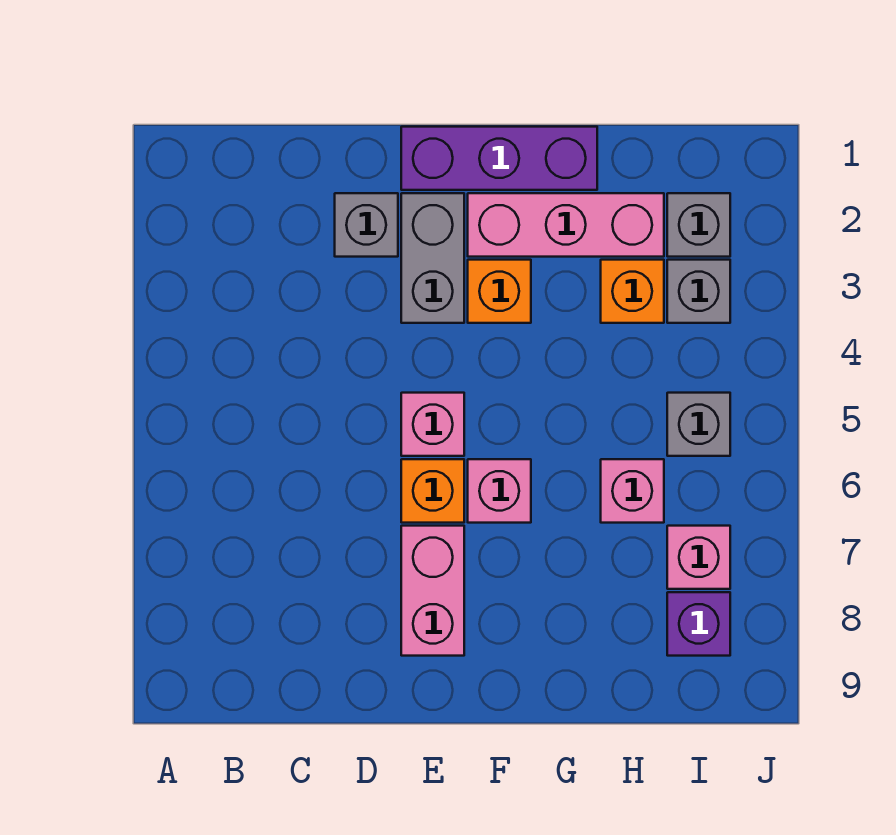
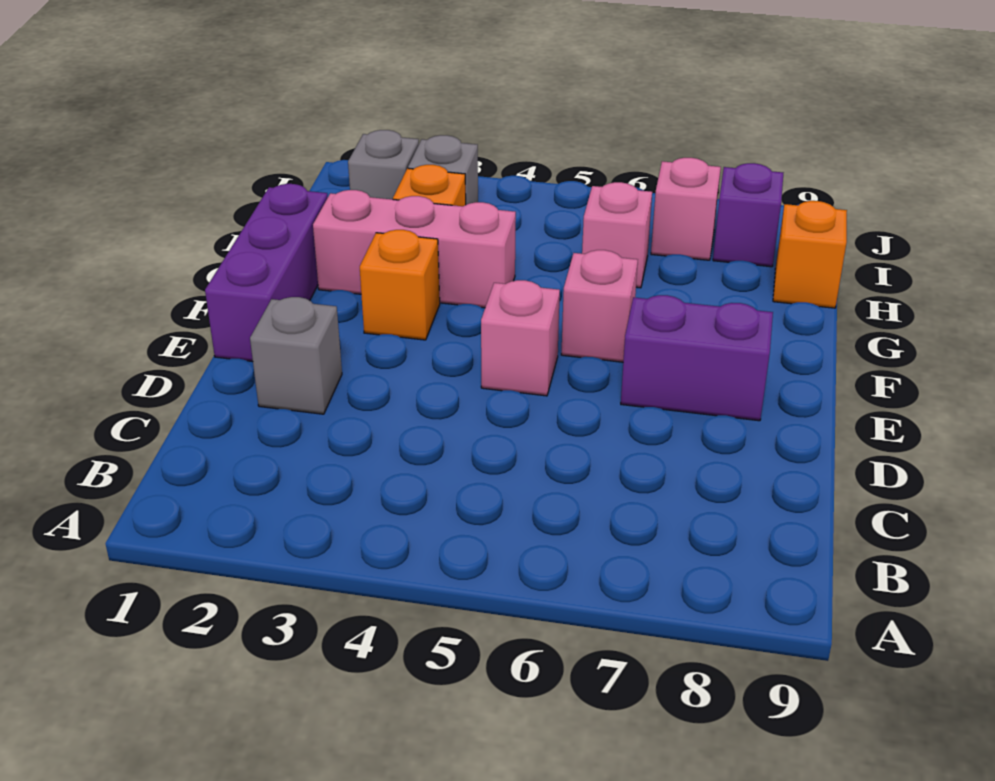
grey brick E2:E3 level 1 -> none
orange brick E6 level 1 -> orange brick H9 level 1
pink brick E7:E8 level 1 -> purple brick E7:E8 level 1
pink brick F2:H2 level 1 -> pink brick G2:G4 level 1
grey brick I5 level 1 -> none

